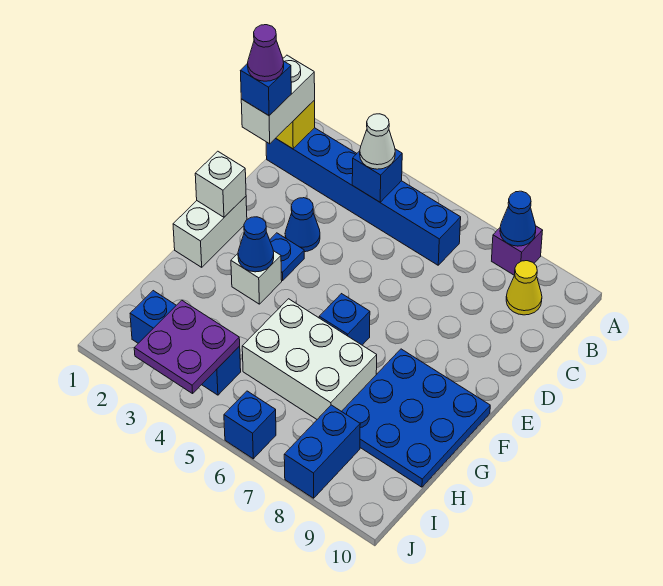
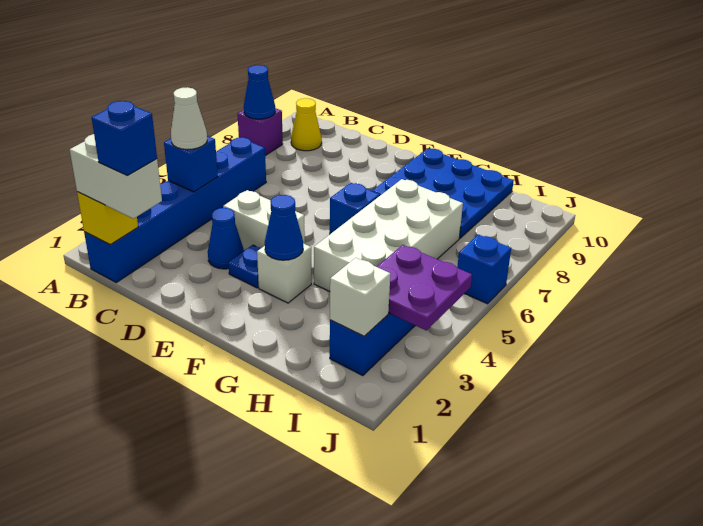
purple cone C1 level 5 -> none
white brick E1:F1 level 1 -> white brick D4:E4 level 1
white brick E1 level 2 -> white brick I2 level 2
white brick G5:H7 level 1 -> white brick G4:H7 level 1
blue brick I8:J8 level 1 -> none

